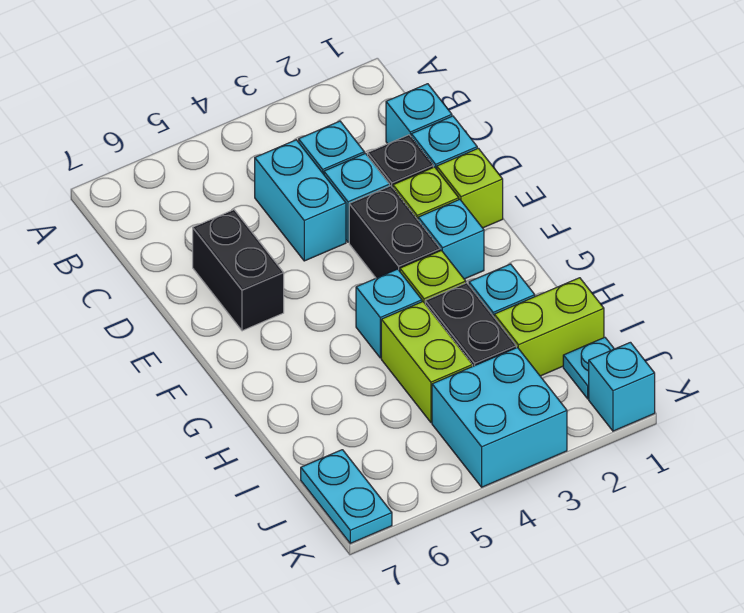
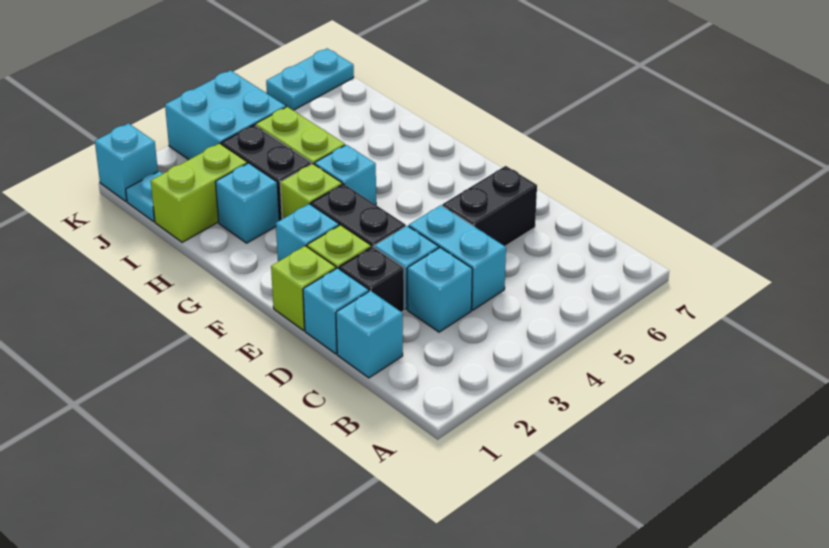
black brick D6:E6 level 1 -> black brick D5:D6 level 1
cyan plate J7:K7 level 1 -> cyan plate K6:K7 level 1

